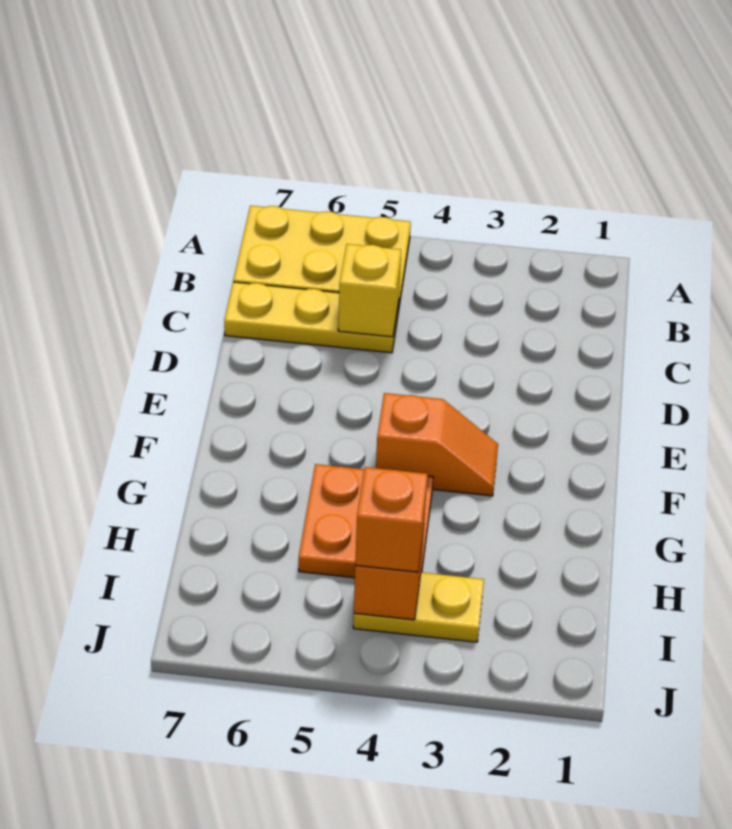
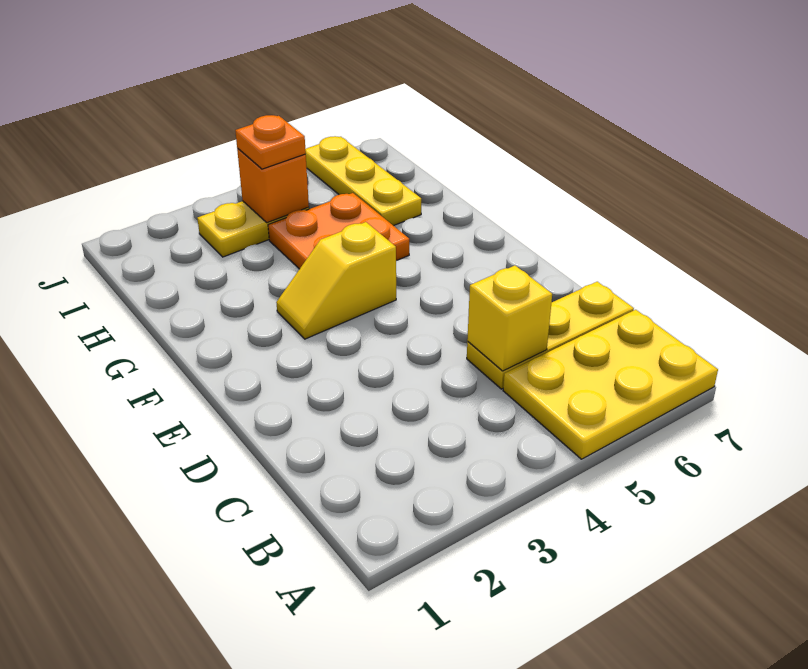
orange slope F3:F4 level 1 top 4 -> yellow slope F3:F4 level 1 top 4
none -> yellow plate H6:J6 level 1
orange brick I4 level 3 -> orange plate I4 level 3

